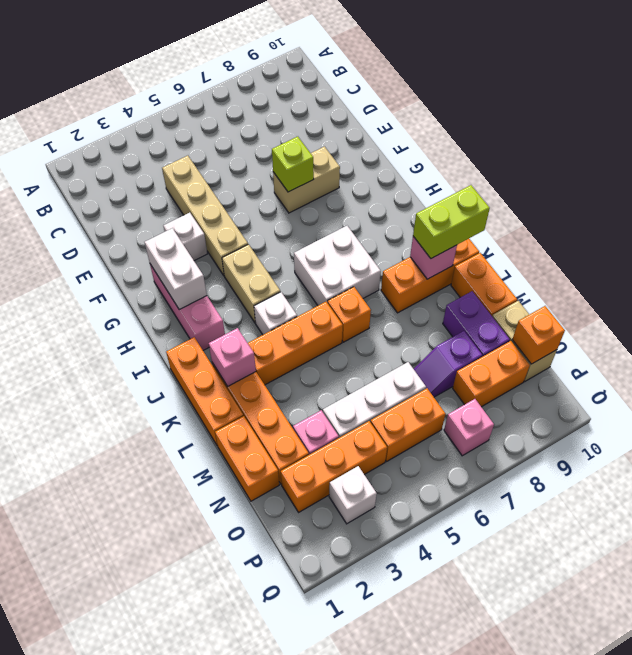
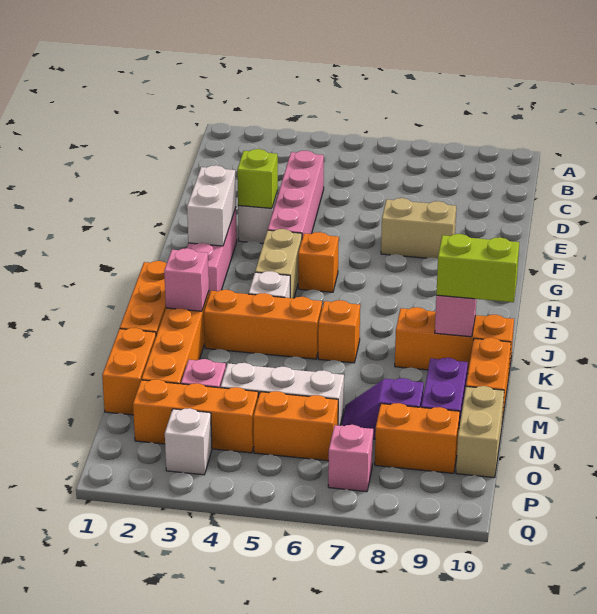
tan brick D4:G4 level 1 -> pink brick D4:G4 level 1
lime brick F7 level 2 -> lime brick F3 level 2
white brick I6:J7 level 1 -> none
orange brick O10 level 2 -> orange brick H5 level 1

